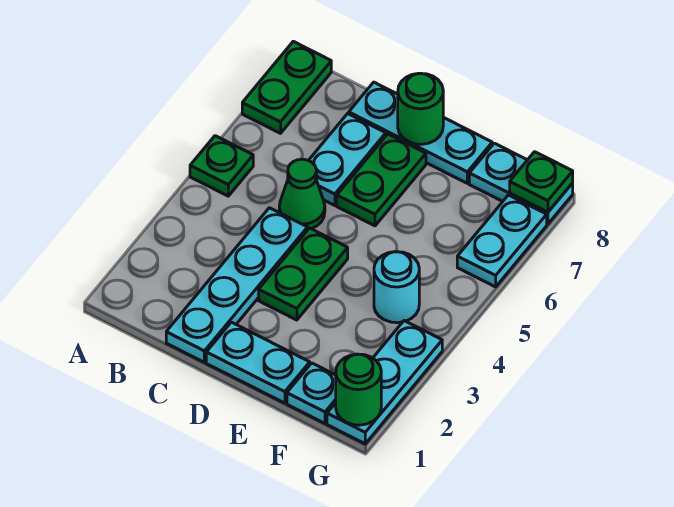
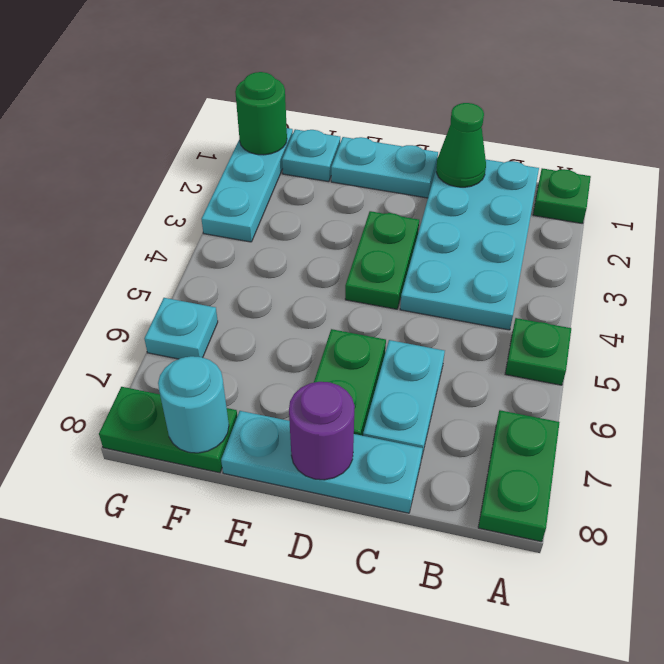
cyan plate C1:C4 level 1 -> cyan plate B1:C4 level 1
green cone C5 level 1 -> green cone C1 level 2
green round brick D8 level 2 -> purple round brick D8 level 2
cyan round brick F4 level 1 -> cyan round brick F8 level 2
cyan plate F8:G8 level 1 -> green plate F8:G8 level 1
cyan plate G6:G7 level 1 -> cyan plate G6 level 1
green plate G8 level 2 -> green plate A1 level 1

